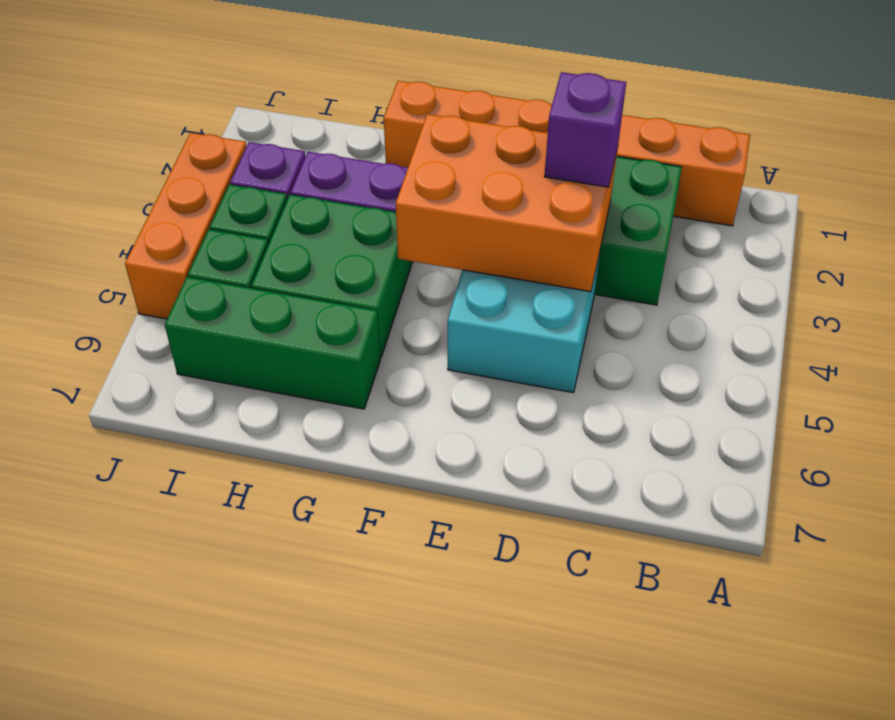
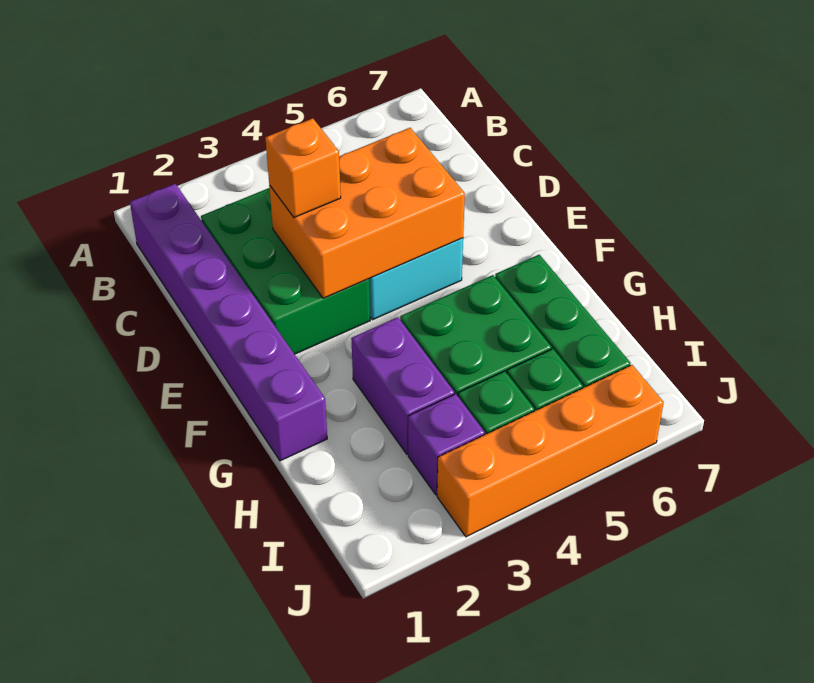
orange brick B1:G1 level 1 -> purple brick B1:G1 level 1
orange brick D3:F4 level 2 -> orange brick D3:E5 level 2
purple brick D3 level 3 -> orange brick D3 level 3
orange brick J3:J5 level 1 -> orange brick J3:J6 level 1

